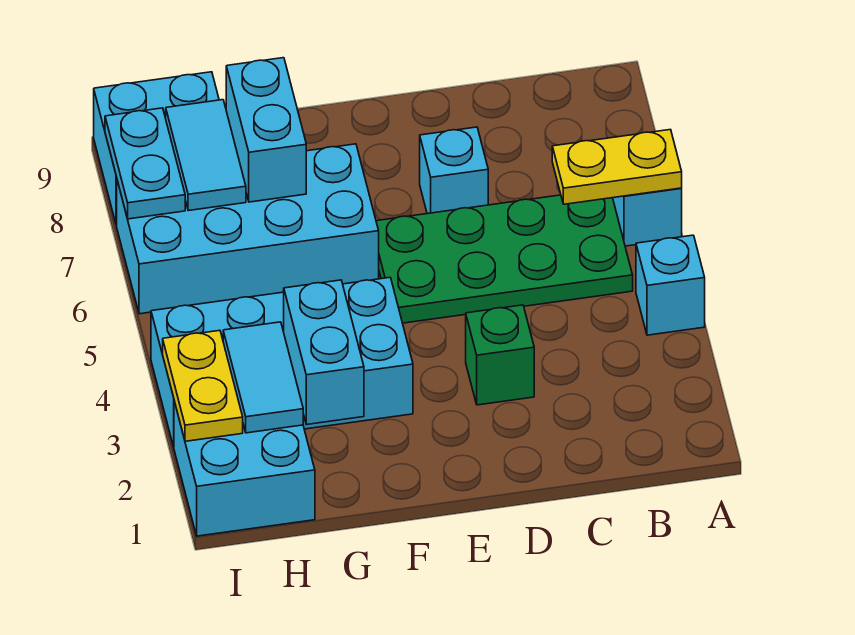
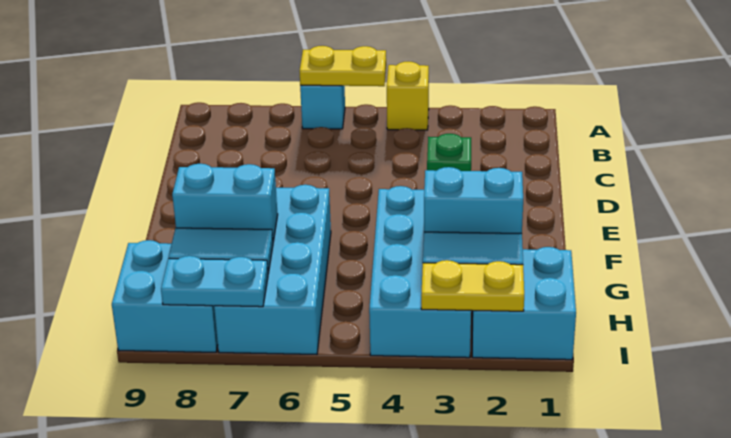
cyan brick A4 level 1 -> yellow brick A4 level 1
yellow plate A6:B6 level 2 -> yellow plate A5:A6 level 2
green plate B5:E6 level 1 -> none
cyan brick D7 level 1 -> none

